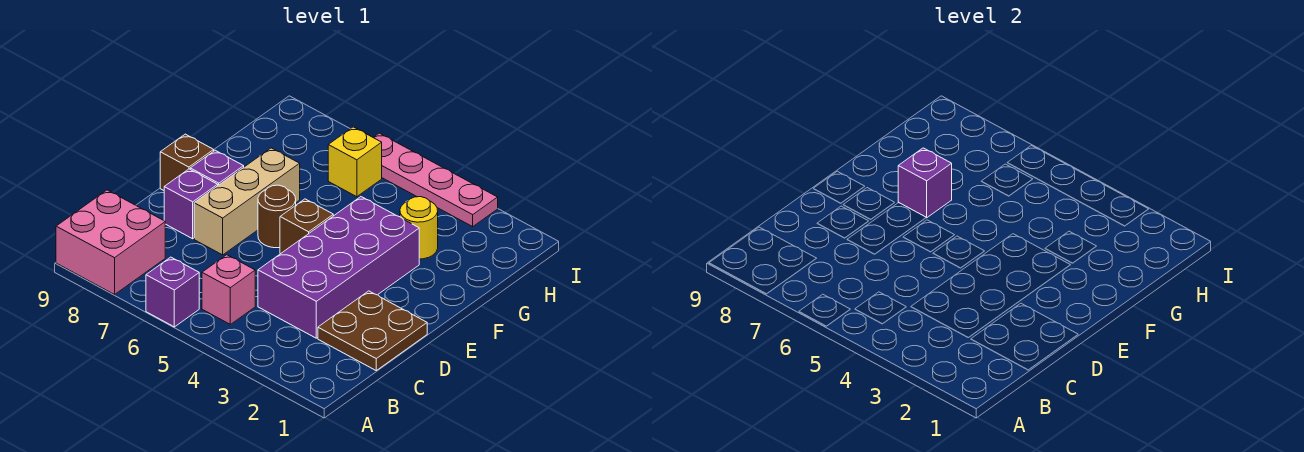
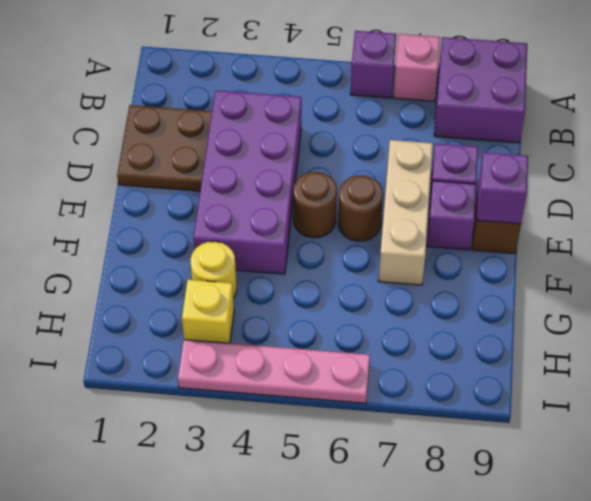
pink brick A8:B9 level 1 -> purple brick A8:B9 level 1
pink brick B5 level 1 -> pink brick A7 level 1
brown brick E5 level 1 -> brown round brick E5 level 1
purple brick F7 level 2 -> purple brick E9 level 2
yellow brick H6 level 1 -> yellow brick H3 level 1

